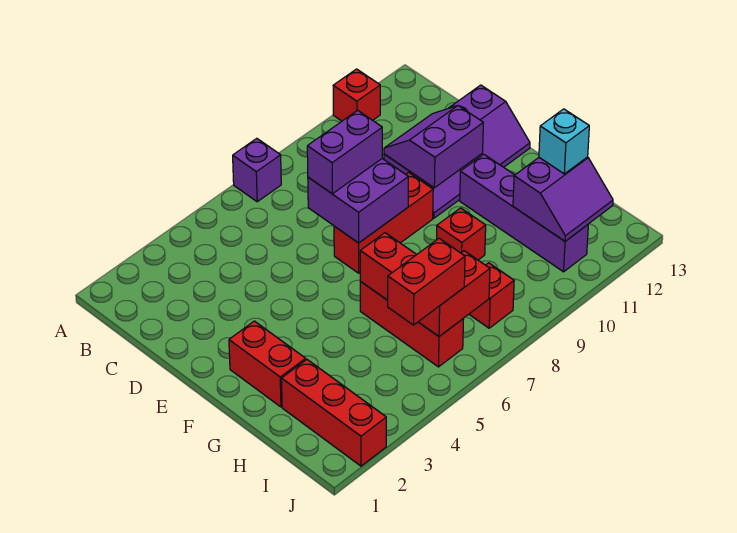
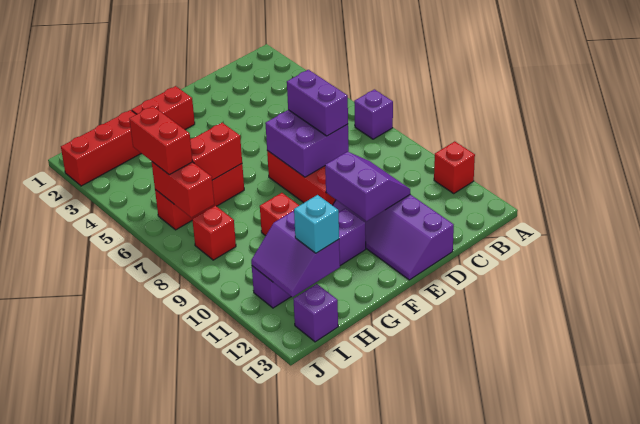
none -> purple brick I13 level 1

